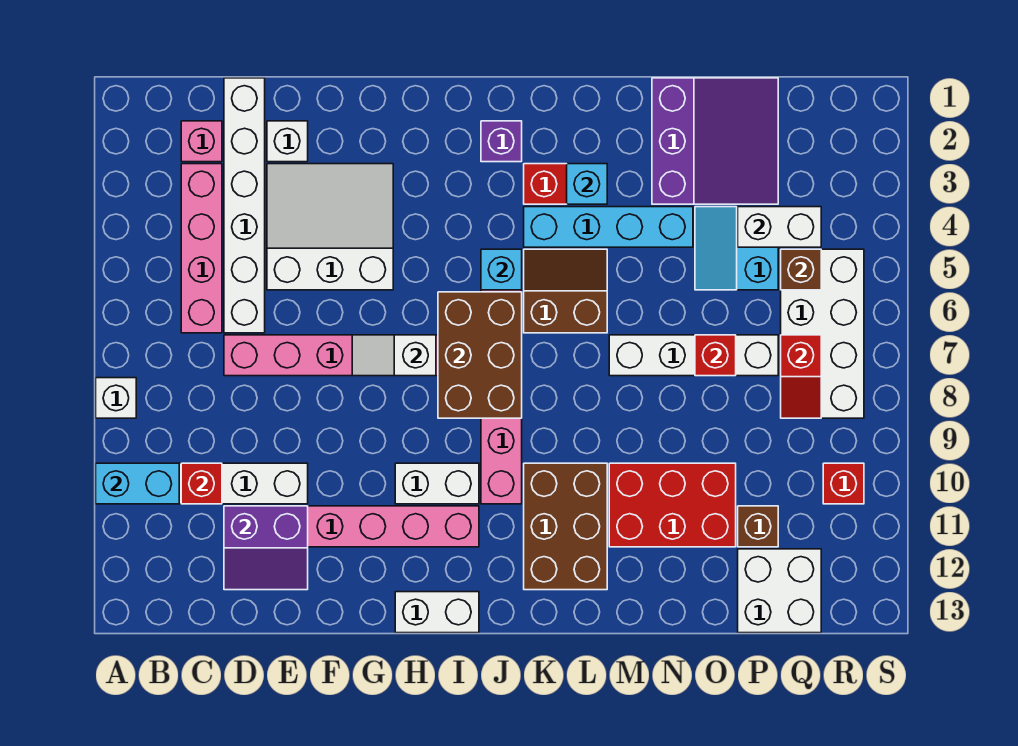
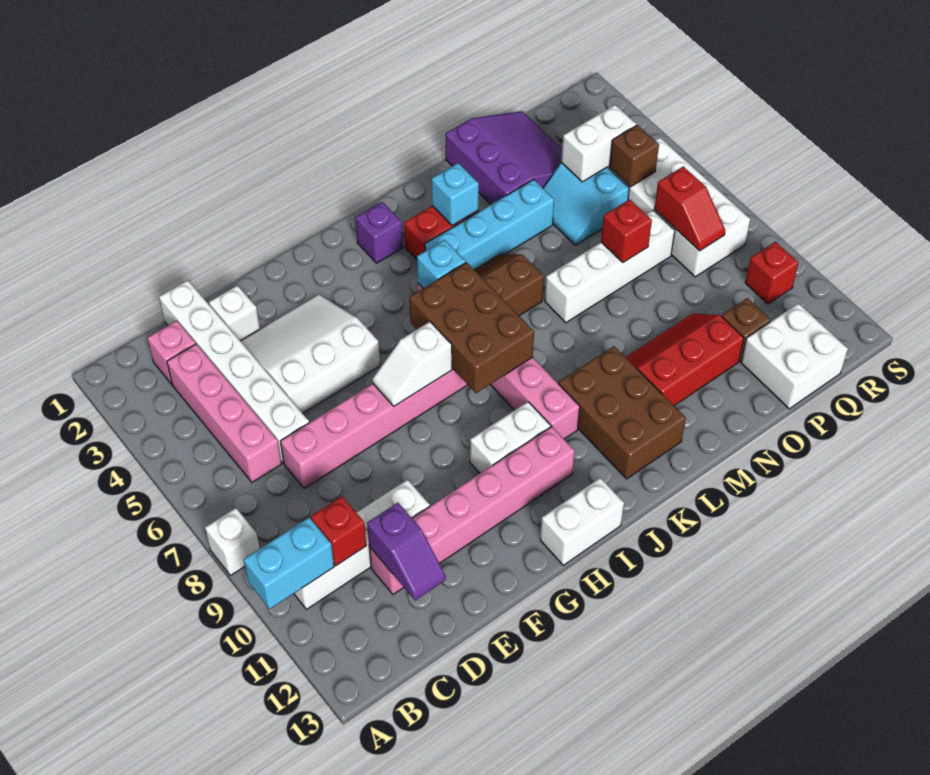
purple slope D11:E12 level 2 top 11 -> purple slope D11:D12 level 2 top 11
red brick M10:O11 level 1 -> red slope M10:O11 level 1 top 11

